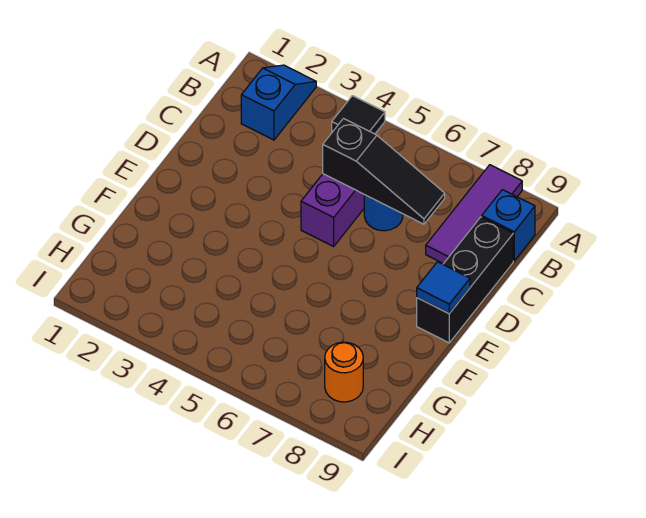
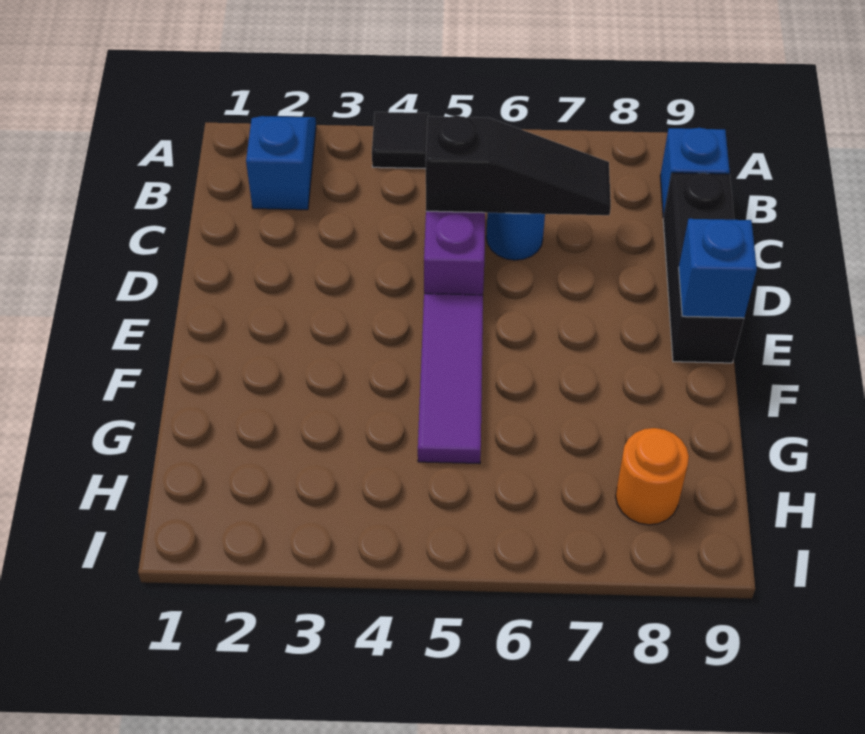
purple tile A8:C8 level 1 -> purple tile E5:G5 level 1
blue tile E9 level 2 -> blue brick E9 level 2

